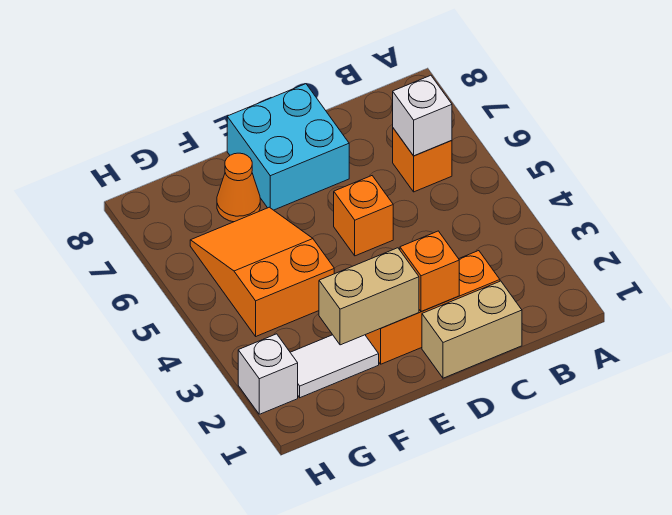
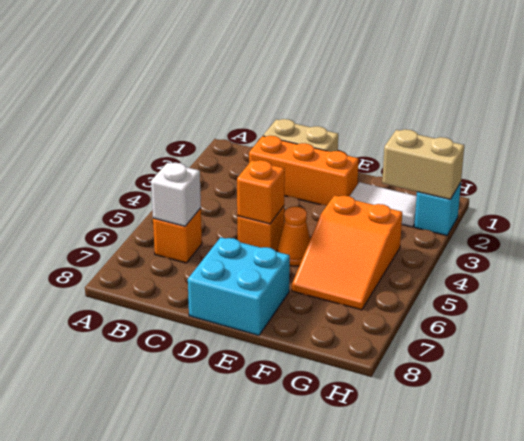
orange brick D2 level 2 -> orange brick D5 level 2
tan brick E2:F2 level 2 -> tan brick G2:H2 level 2
orange cone F7 level 1 -> orange cone E5 level 1
white brick H2 level 1 -> cyan brick H2 level 1

